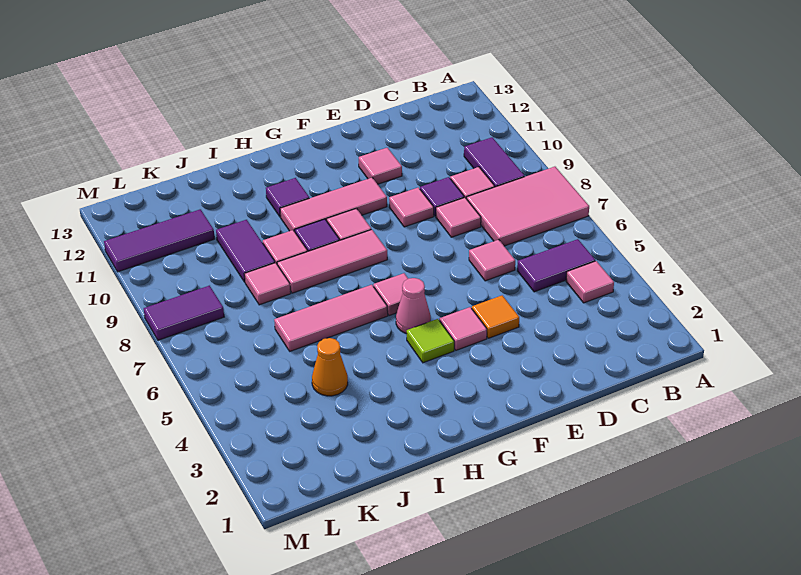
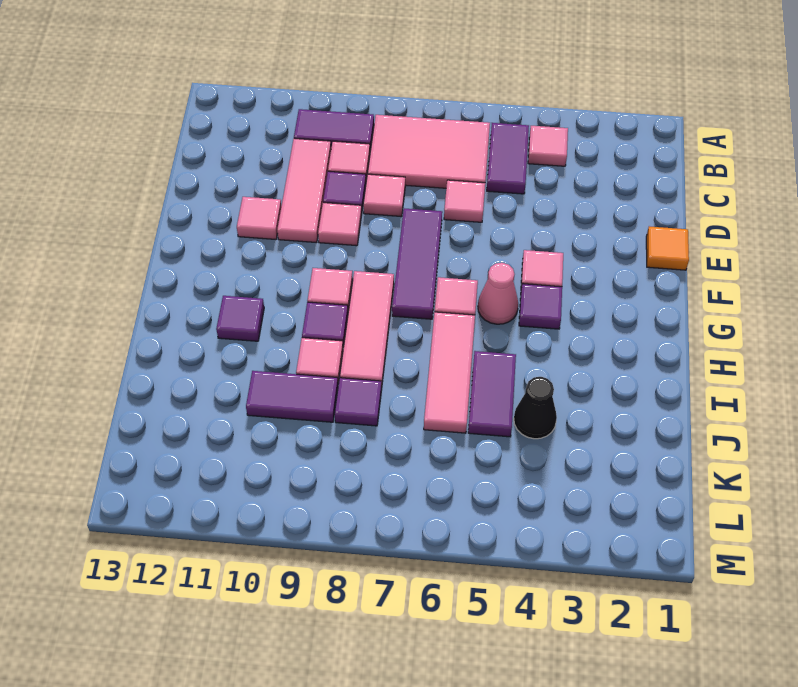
pink tile A7:C8 level 1 -> pink tile B6:C8 level 1
orange tile E4 level 1 -> orange tile E1 level 1
pink tile F10:H10 level 1 -> pink tile C10:E10 level 1
lime tile G4 level 1 -> purple tile G4 level 1
orange cone J4 level 1 -> black cone J4 level 1
pink tile J8 level 1 -> purple tile J8 level 1
purple tile K11:M11 level 1 -> purple tile E7:G7 level 1
purple tile L8:M8 level 1 -> purple tile I5:J5 level 1

